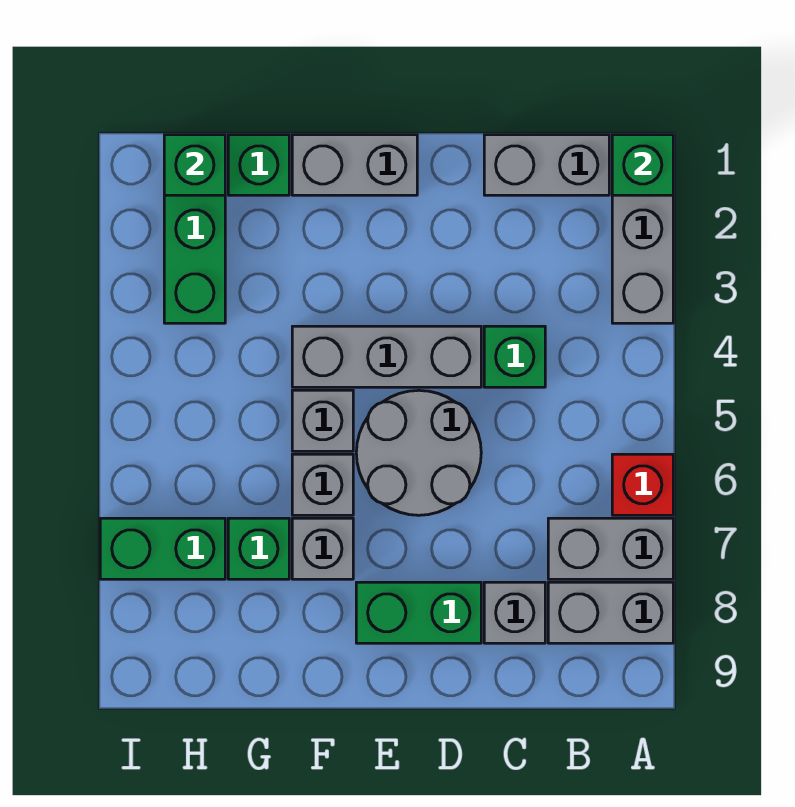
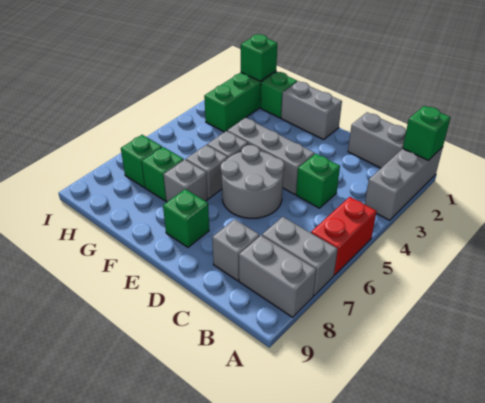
red brick A6 level 1 -> red brick A5:A6 level 1
green brick D8:E8 level 1 -> green brick E8 level 1
green brick H7:I7 level 1 -> green brick H7 level 1

